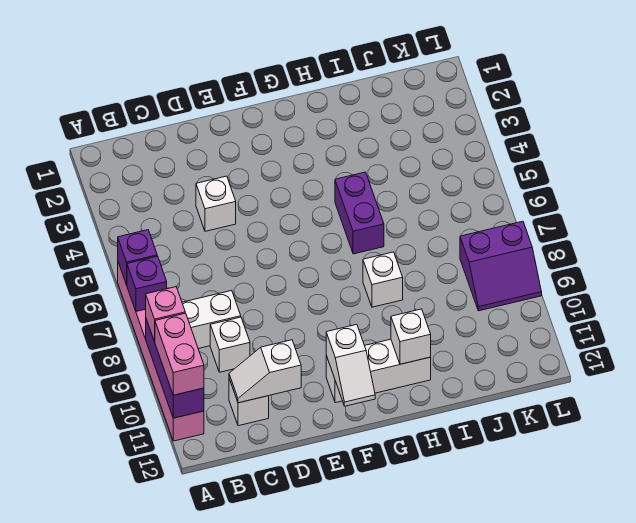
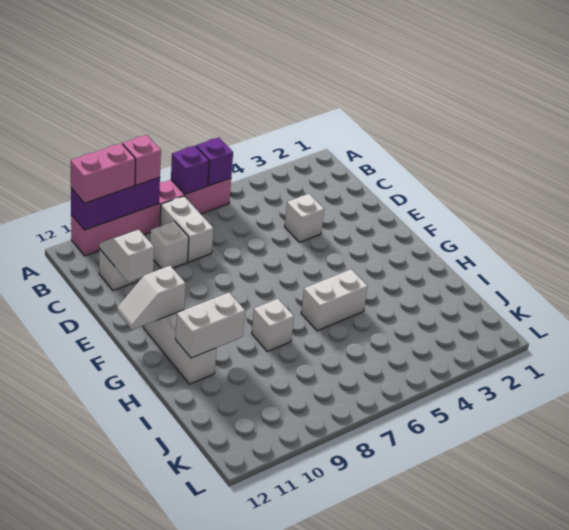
purple brick H5:H6 level 1 -> white brick H5:H6 level 1
white brick H11 level 2 -> white brick H10:H11 level 2
purple slope K8:L9 level 1 top 8 -> none

